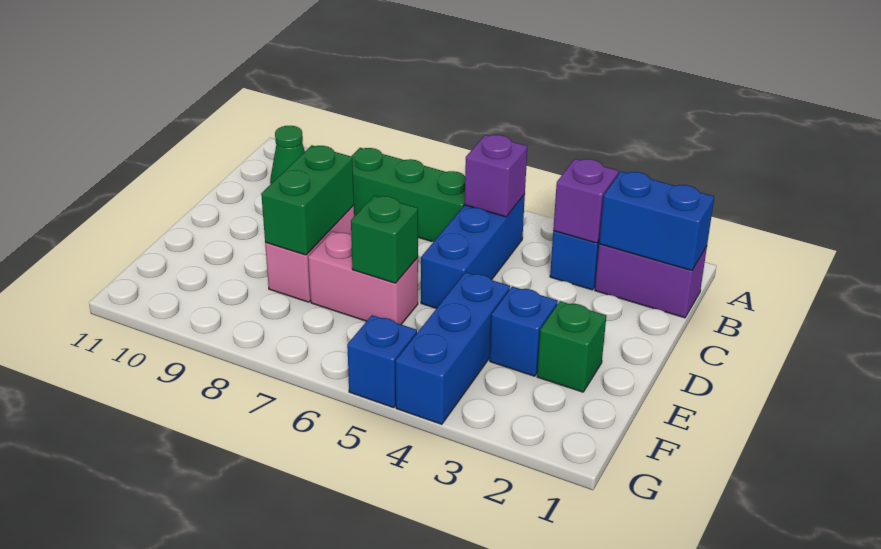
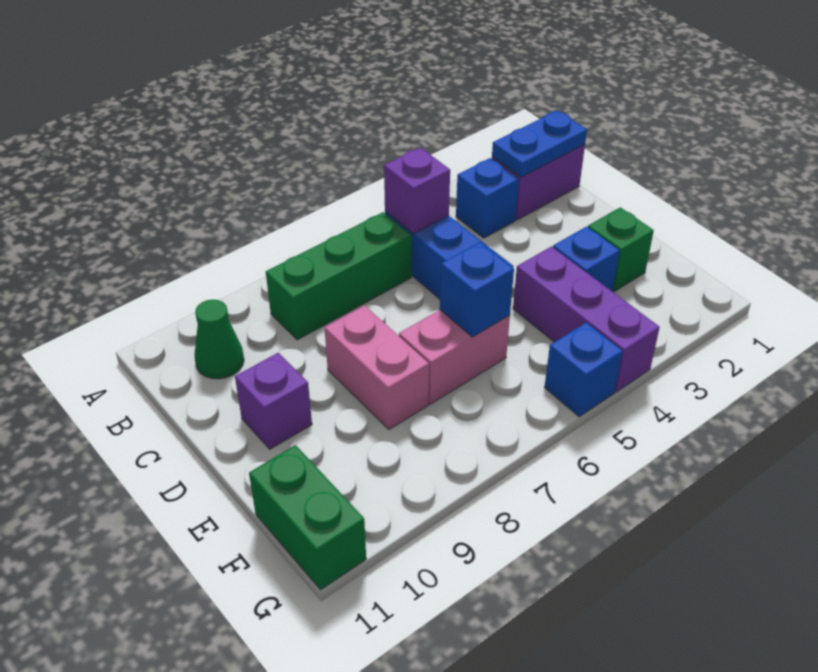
blue brick B1:B2 level 2 -> blue plate B1:B2 level 2
purple brick B3 level 2 -> purple brick D10 level 1
green brick D8:E8 level 2 -> green brick F11:G11 level 1
blue brick E4:G4 level 1 -> purple brick E4:G4 level 1
green brick E6 level 2 -> blue brick E6 level 2

